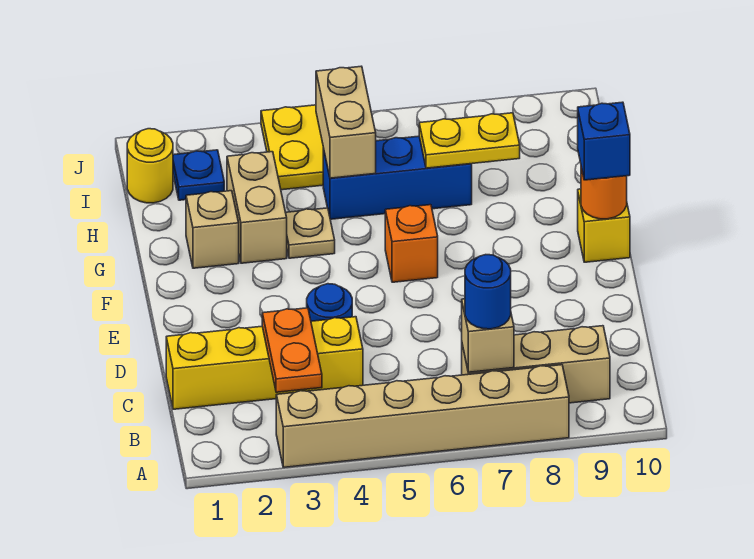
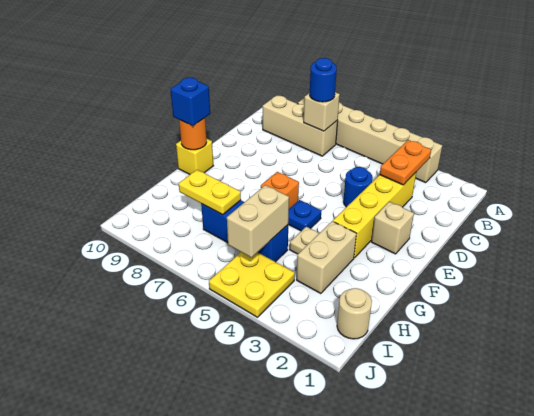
yellow brick C1:C4 level 1 -> yellow brick C3:F3 level 1
tan brick G2 level 1 -> tan brick E2 level 1
yellow round brick I1 level 1 -> tan round brick I1 level 1
blue plate I2 level 1 -> blue plate F5 level 1

